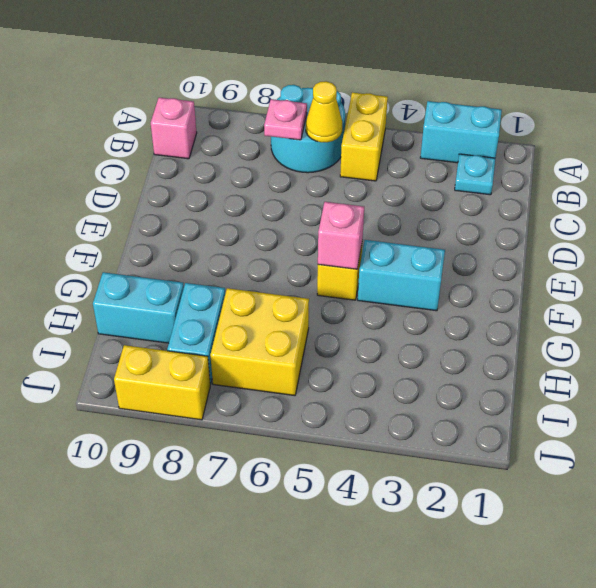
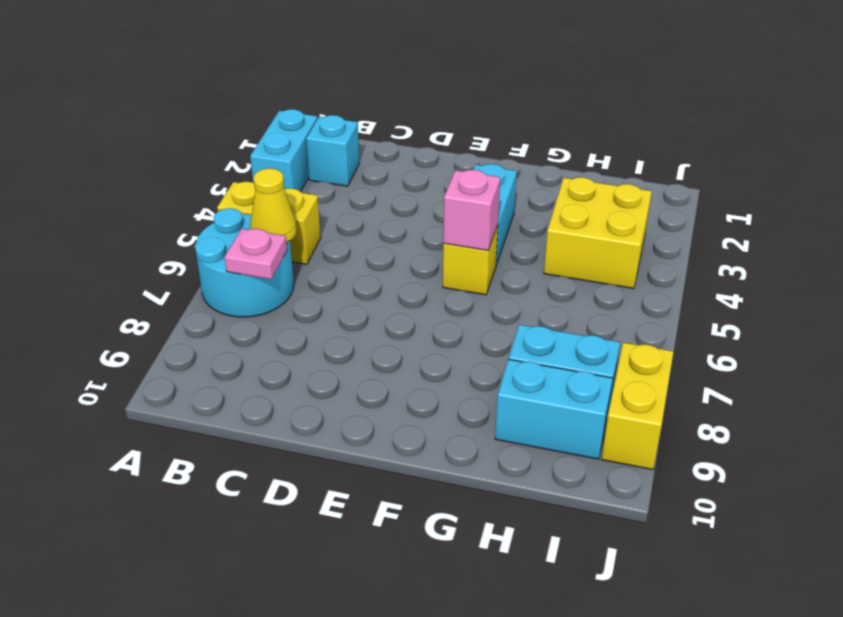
cyan plate B2 level 1 -> cyan brick B2 level 1
pink brick B10 level 1 -> none
yellow brick H6:I7 level 1 -> yellow brick H3:I4 level 1
cyan brick H9:H10 level 1 -> cyan brick H9:I9 level 1

